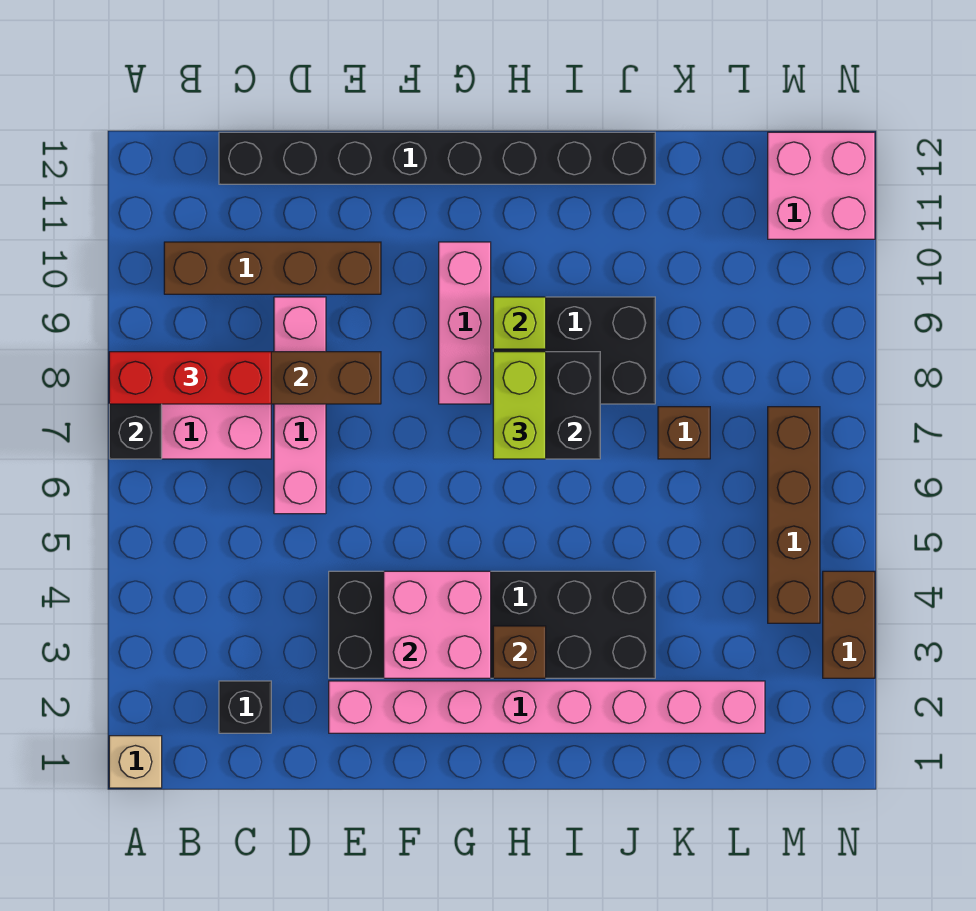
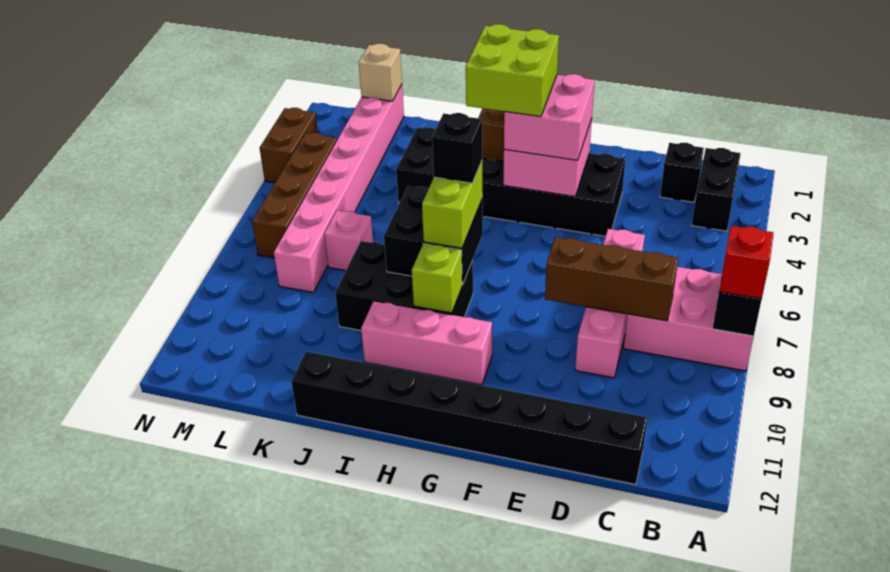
tan brick A1 level 1 -> tan brick L1 level 2
red brick A8:C8 level 3 -> red brick A8 level 3
none -> black brick B2:B3 level 1
brown brick B10:E10 level 1 -> none
pink brick E2:L2 level 1 -> pink brick L1:L8 level 1
none -> lime brick G3:H4 level 4
pink brick G8:G10 level 1 -> pink brick G10:I10 level 1
none -> black brick H7 level 4
brown brick K7 level 1 -> pink brick K7 level 1
pink brick M11:N12 level 1 -> pink brick F3:G4 level 3

